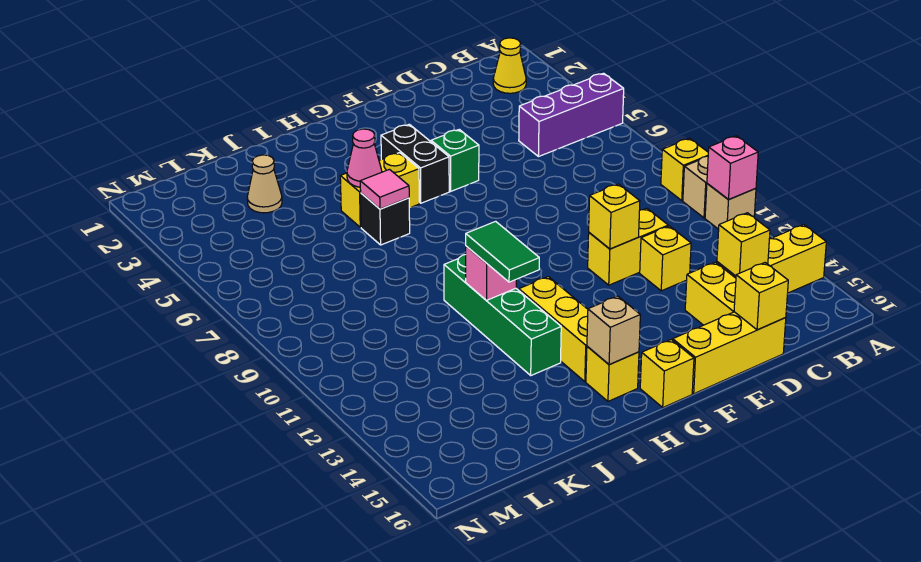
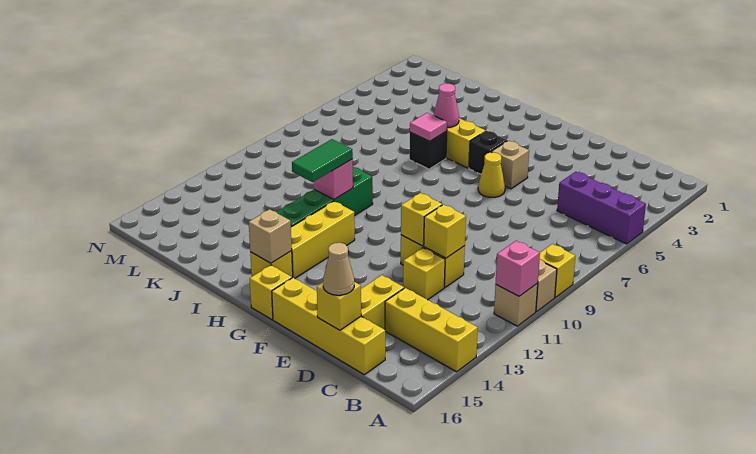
yellow cone B2 level 1 -> yellow cone F6 level 1
yellow brick C14 level 2 -> yellow brick D11 level 2
yellow brick D16:F16 level 1 -> yellow brick C16:F16 level 1
green brick F5 level 1 -> tan brick F5 level 1
black brick G4:G5 level 1 -> black brick G5 level 1
tan cone K3 level 1 -> tan cone D16 level 3

